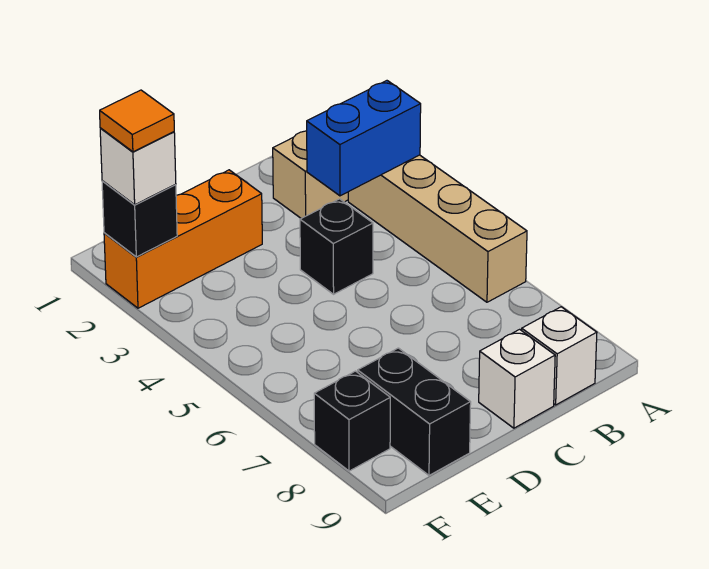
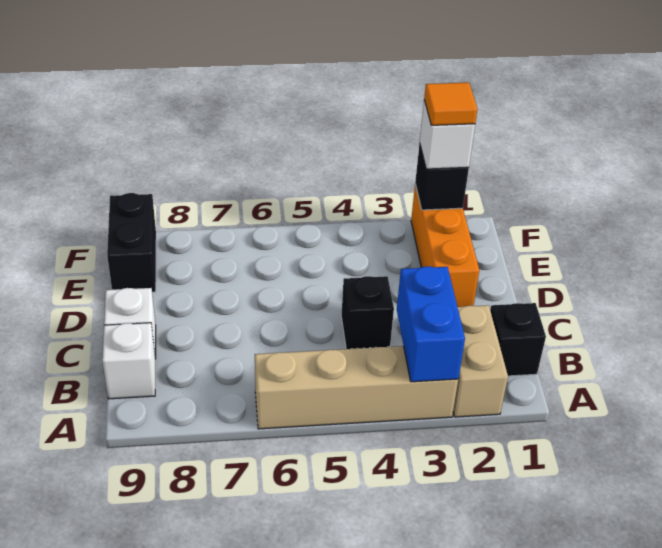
black brick E8:E9 level 1 -> black brick E9:F9 level 1
black brick F8 level 1 -> black brick B1 level 1

